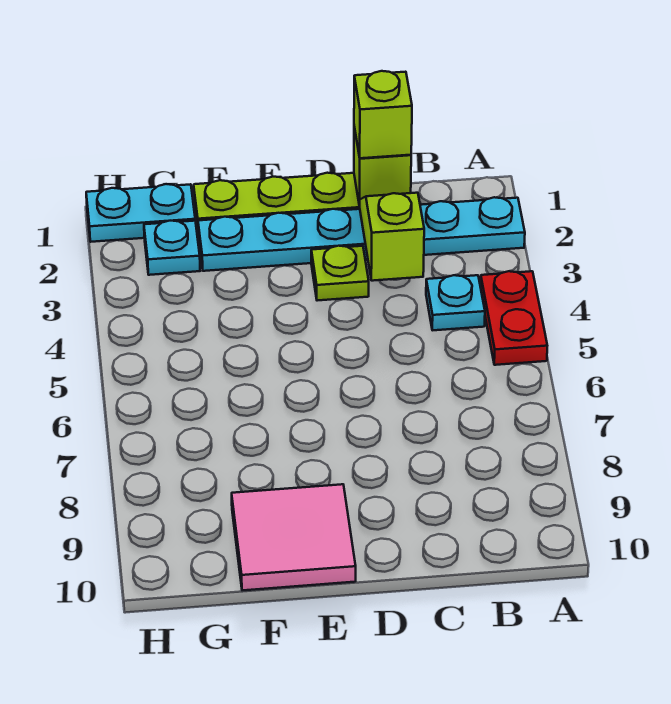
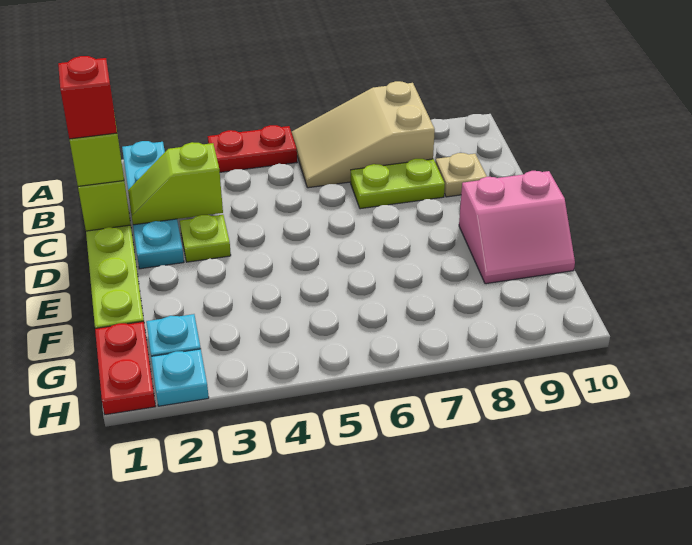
cyan plate A2:F2 level 1 -> cyan plate A2:D2 level 1
none -> tan slope A6:B8 level 1 top 8
cyan plate B4 level 1 -> cyan plate H2 level 1
none -> red brick C1 level 4
none -> lime plate C7:C8 level 1
none -> tan plate C9 level 1
pink tile E9:F10 level 1 -> pink slope E9:F10 level 1 top E
cyan plate G1:H1 level 1 -> red plate G1:H1 level 1

